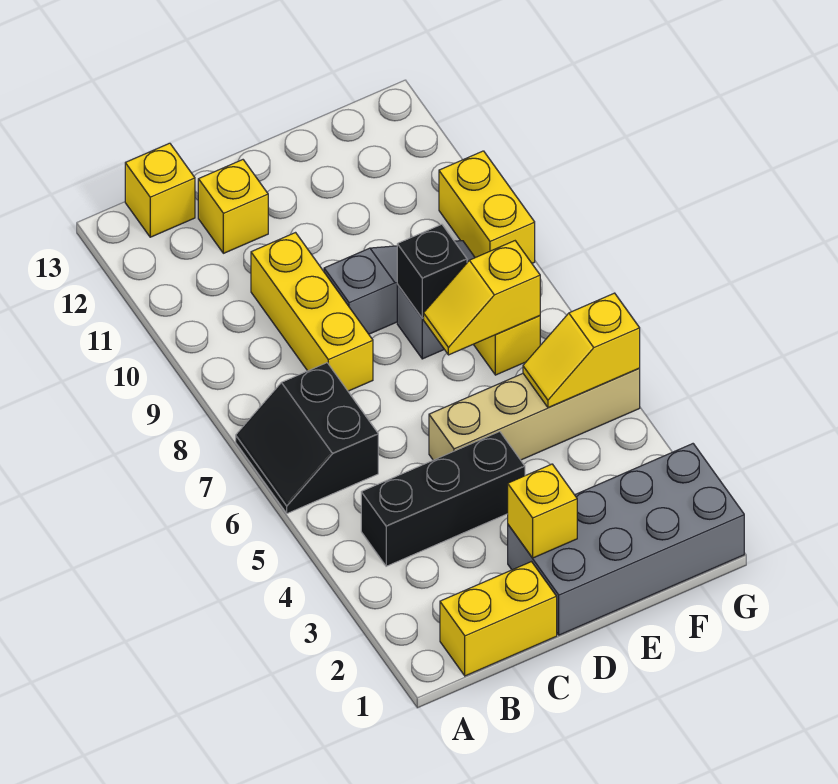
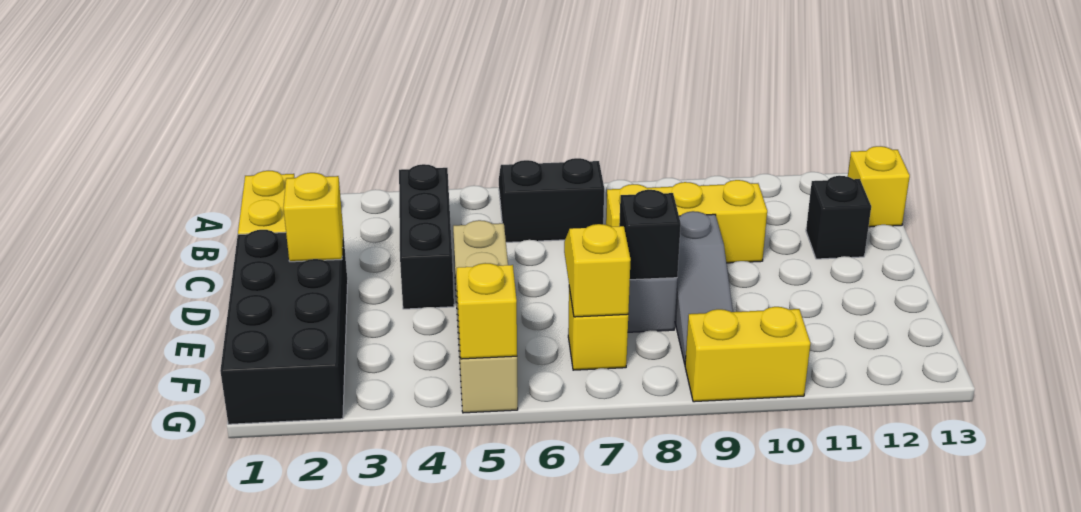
yellow brick C12 level 1 -> black brick C12 level 1
grey brick D1:G2 level 1 -> black brick D1:G2 level 1

